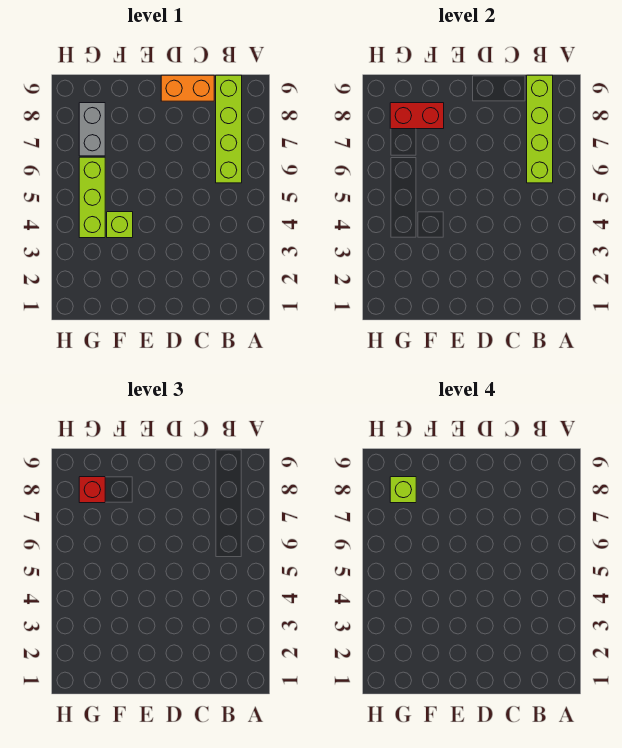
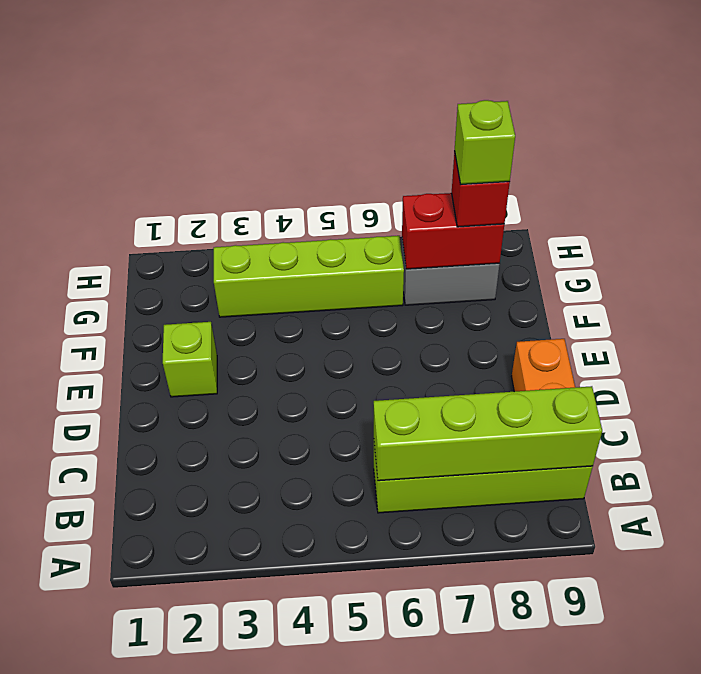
lime brick F4 level 1 -> lime brick E2 level 1
red brick F8:G8 level 2 -> red brick G7:G8 level 2
lime brick G4:G6 level 1 -> lime brick G3:G6 level 1

